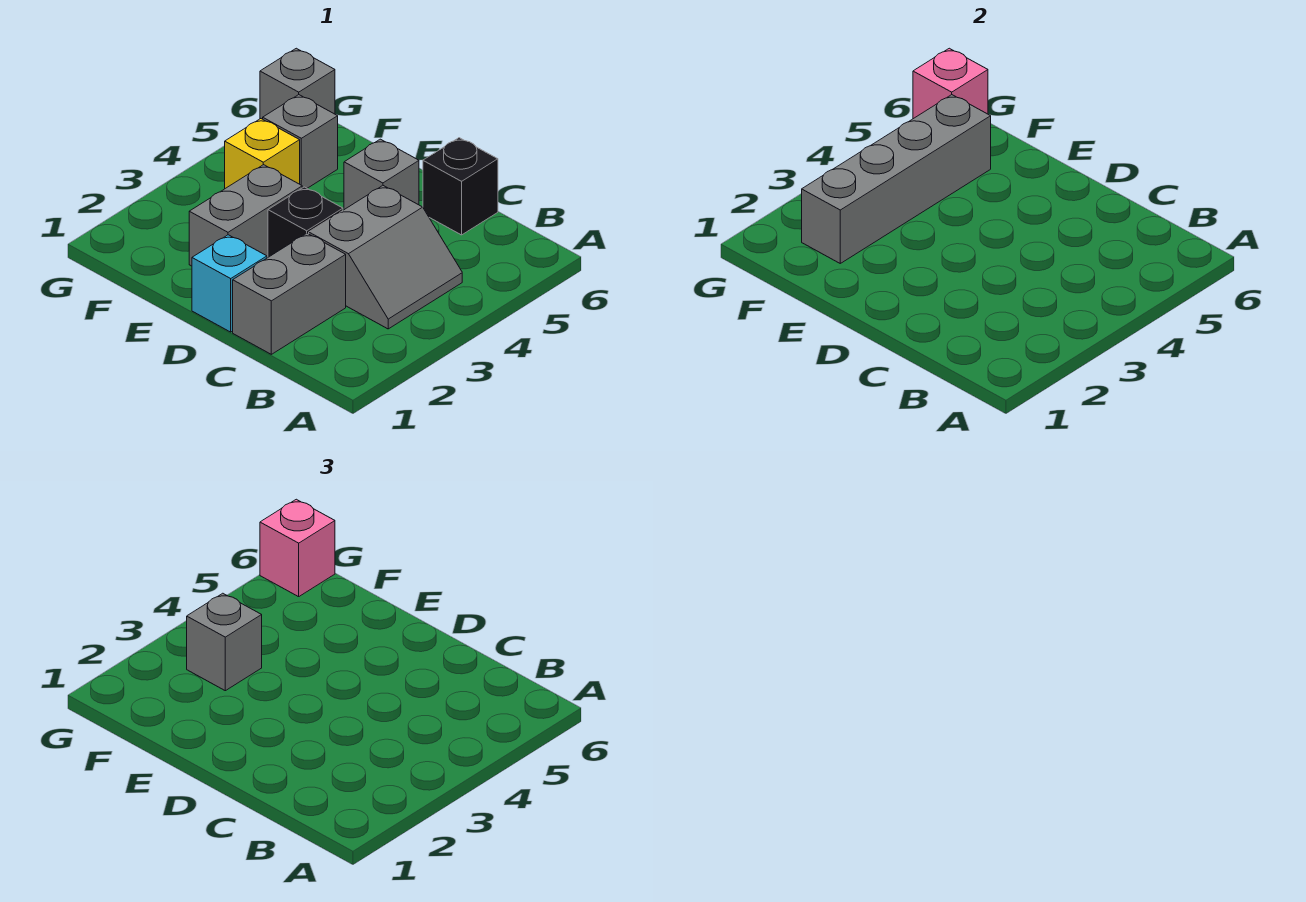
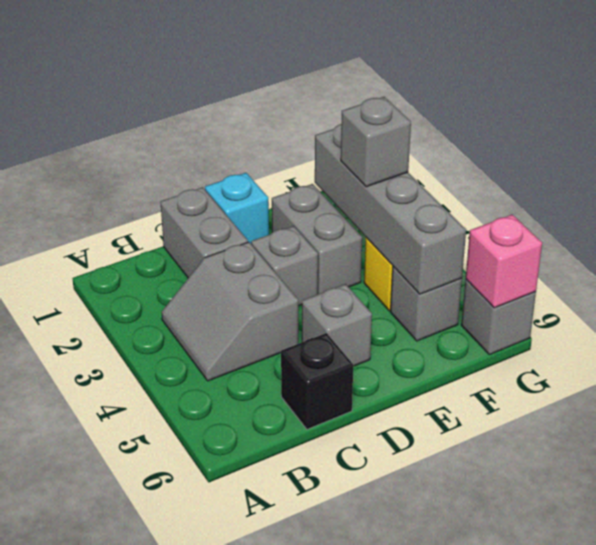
black brick D3 level 1 -> grey brick D3 level 1
pink brick G6 level 3 -> none

